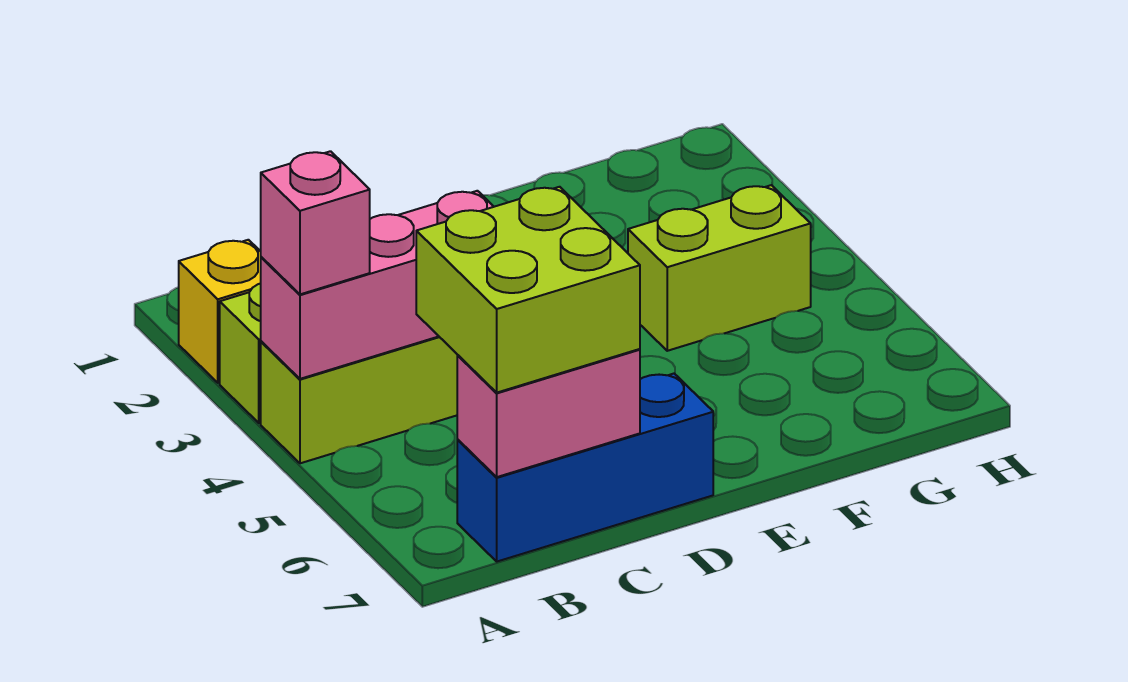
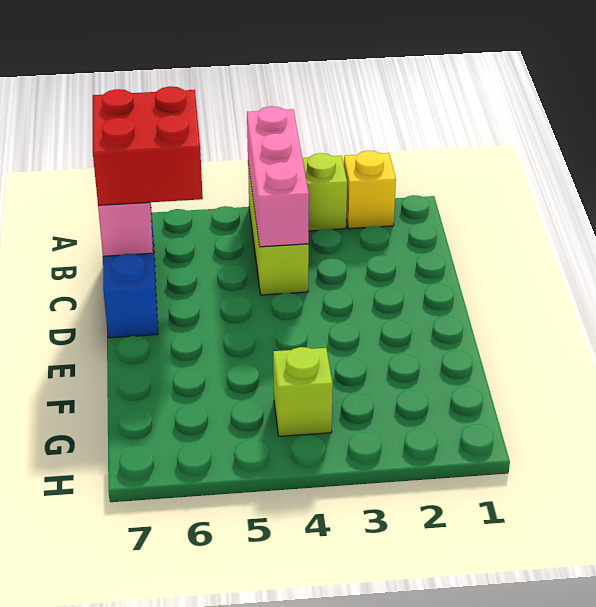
pink brick A4 level 3 -> none
lime brick B6:C7 level 3 -> red brick B6:C7 level 3
lime brick F4:G4 level 1 -> lime brick G4 level 1

